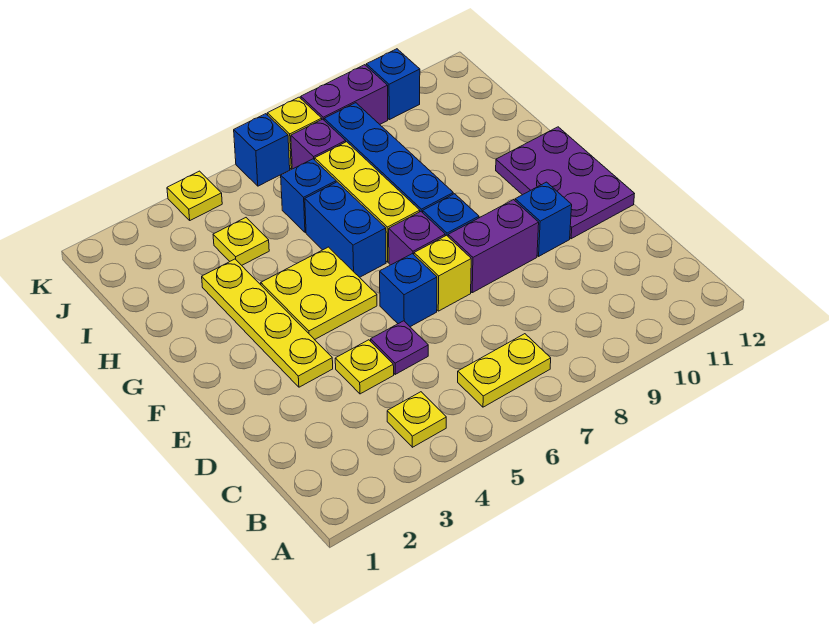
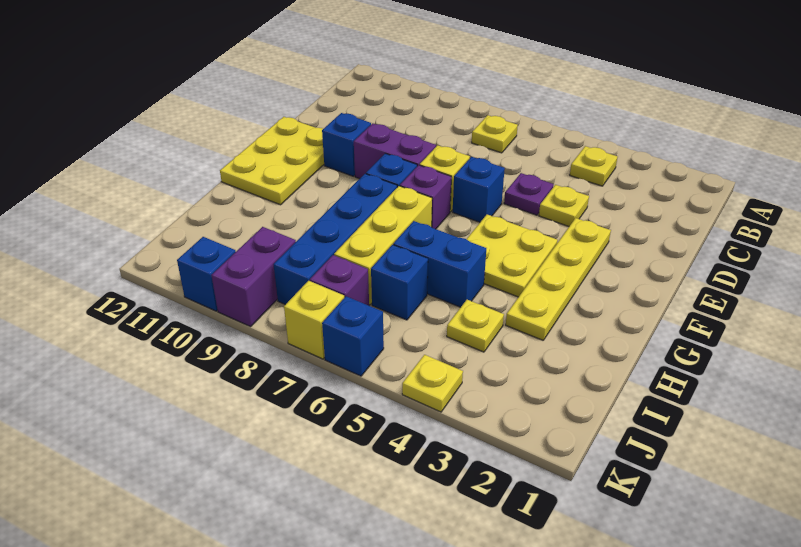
yellow plate B6:B7 level 1 -> yellow plate B7 level 1
purple plate E11:G12 level 1 -> yellow plate E11:G12 level 1
blue brick G6:H6 level 1 -> blue brick H5:H6 level 1
purple brick K8:K9 level 1 -> purple brick J9:K9 level 1

